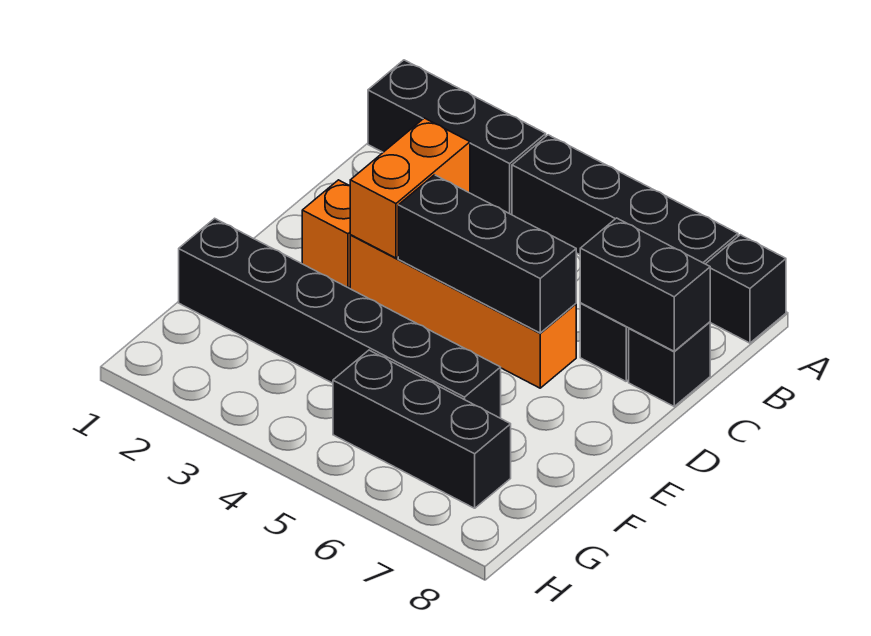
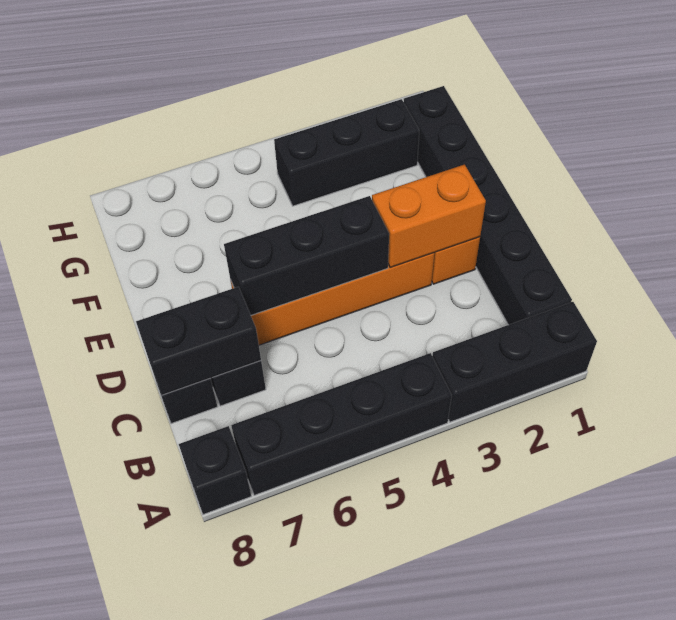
orange brick C3:D3 level 2 -> orange brick D2:D3 level 2
black brick F1:F6 level 1 -> black brick B1:G1 level 1
black brick G5:G7 level 1 -> black brick G2:G4 level 1

